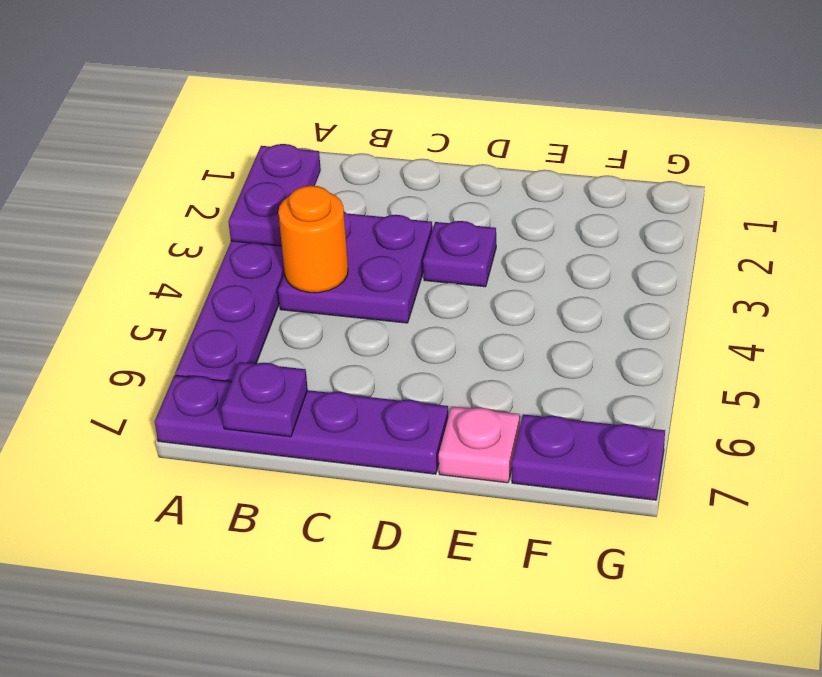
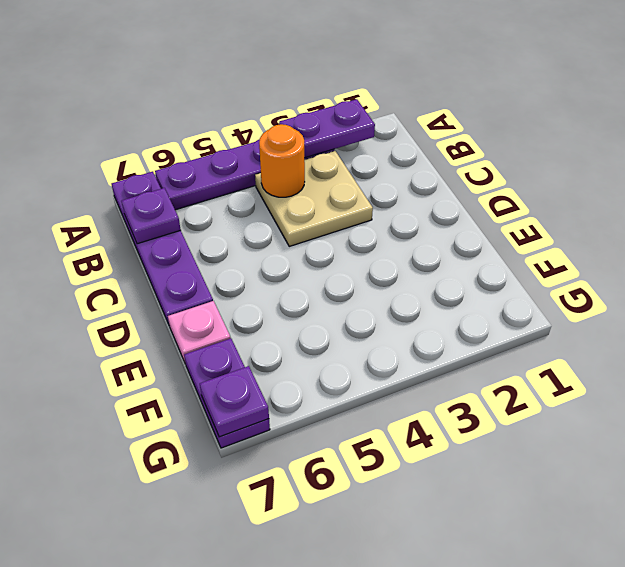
purple plate B3:C4 level 1 -> tan plate B3:C4 level 1
purple plate D3 level 1 -> purple plate G7 level 2

